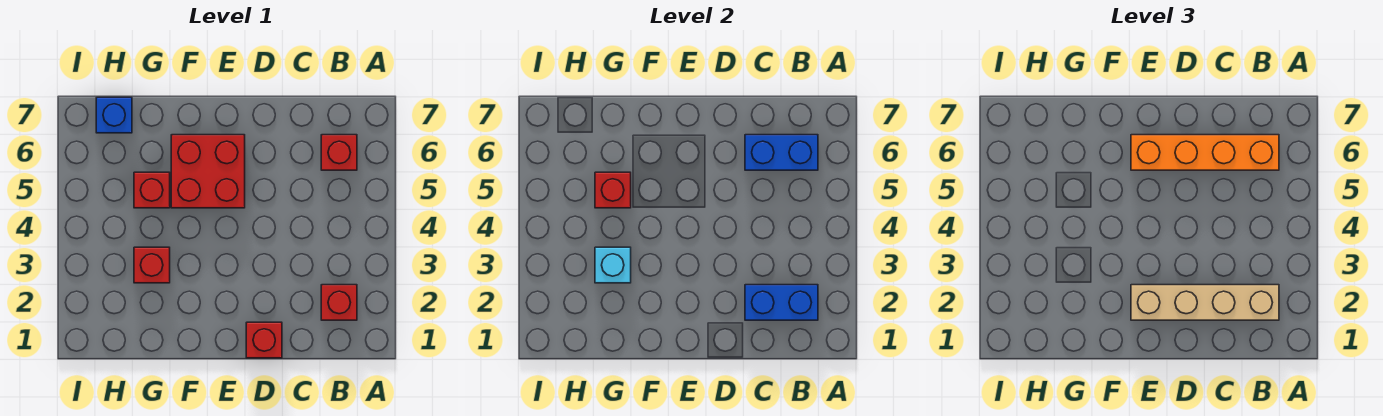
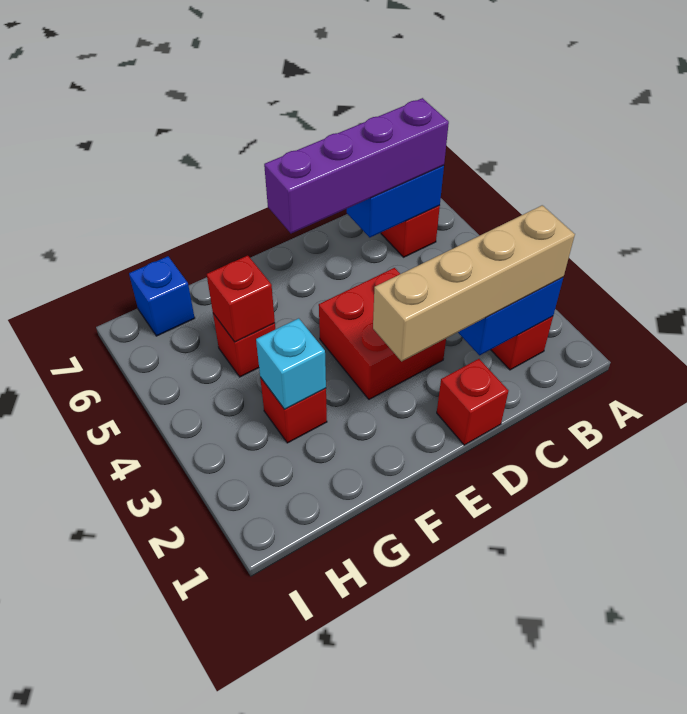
orange brick B6:E6 level 3 -> purple brick B6:E6 level 3
red brick E5:F6 level 1 -> red brick D3:E4 level 1

